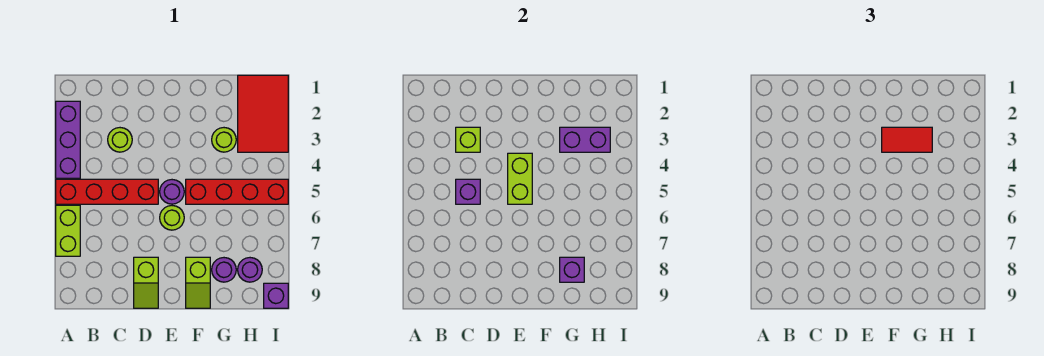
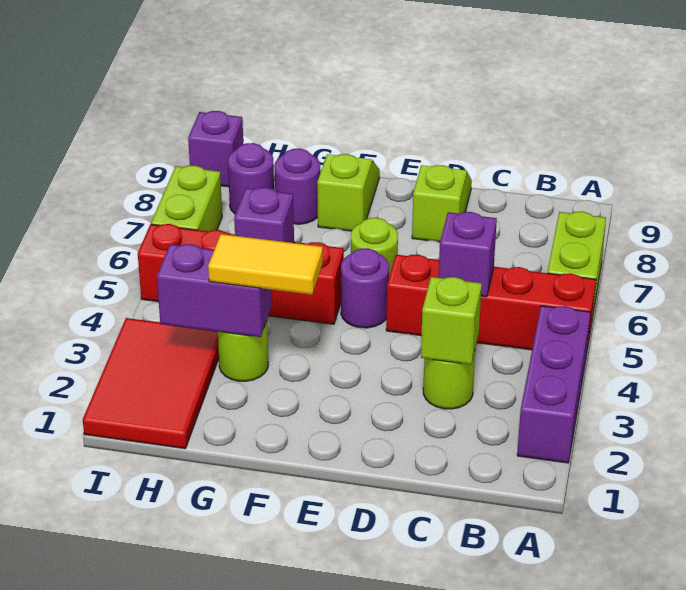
lime brick E4:E5 level 2 -> lime brick I6:I7 level 1
red tile F3:G3 level 3 -> yellow tile F3:G3 level 3
purple brick G8 level 2 -> purple brick G5 level 2

